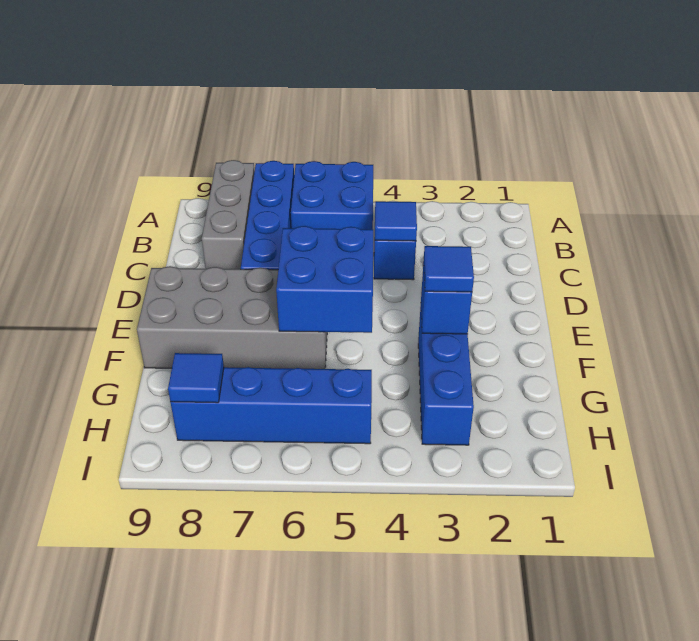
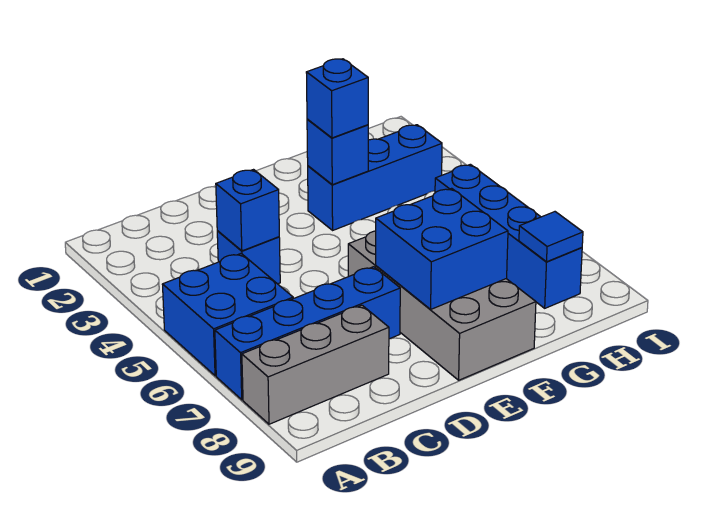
blue tile C4 level 2 -> blue brick C4 level 2
blue brick E5:F6 level 2 -> blue brick E7:F8 level 2
blue tile F3 level 3 -> blue brick F3 level 3

